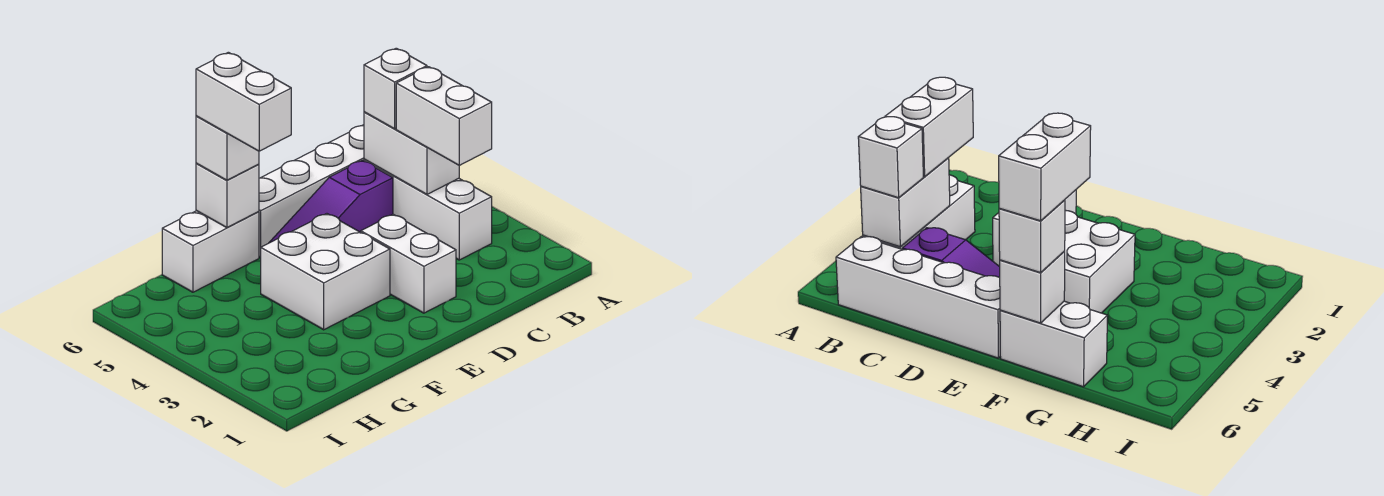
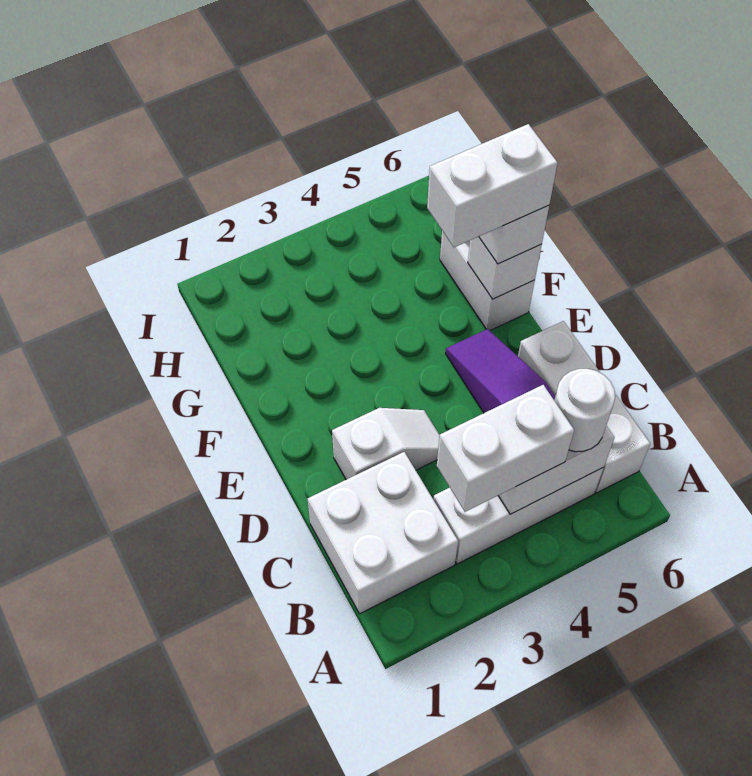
white brick B5 level 3 -> white round brick B5 level 3
white brick B6:E6 level 1 -> white brick B6:D6 level 1
white brick D2:D3 level 1 -> white slope D2:D3 level 1 top 2
white brick E3:F4 level 1 -> white brick B1:C2 level 1

